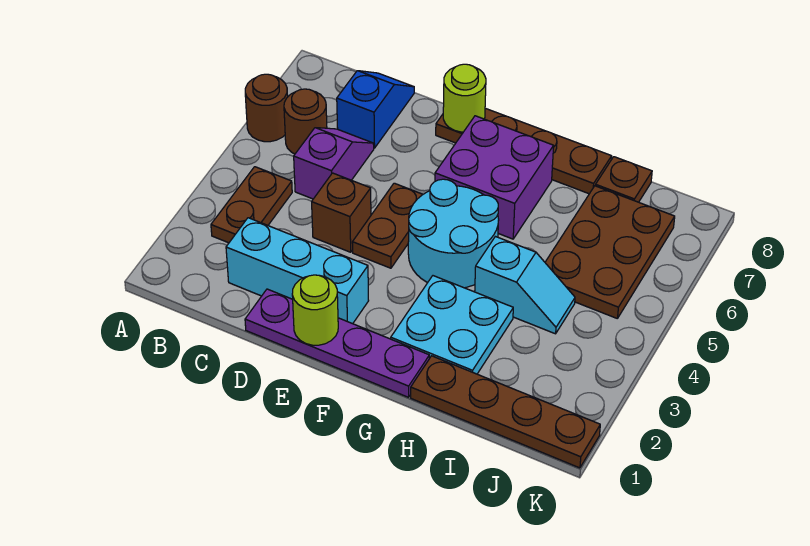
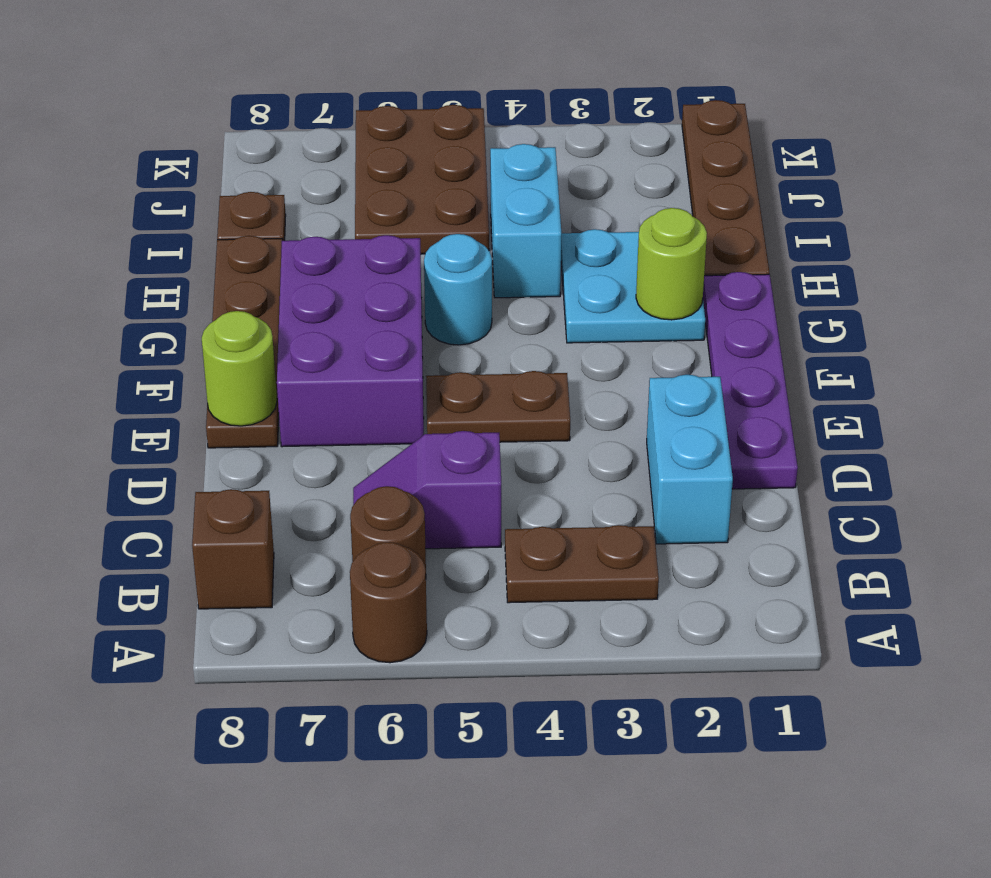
cyan brick C2:E2 level 1 -> cyan brick C2:D2 level 1
blue slope C7:C8 level 1 top 7 -> none
brown brick D4 level 1 -> brown brick B8 level 1
lime round brick E1 level 2 -> lime round brick G2 level 2
cyan round brick F4:G5 level 1 -> cyan round brick G5 level 1
purple brick F6:G7 level 1 -> purple brick E6:G7 level 1
cyan slope H4:I4 level 1 top H -> cyan brick H4:I4 level 1
brown plate I5:J7 level 1 -> brown plate I5:K6 level 1

